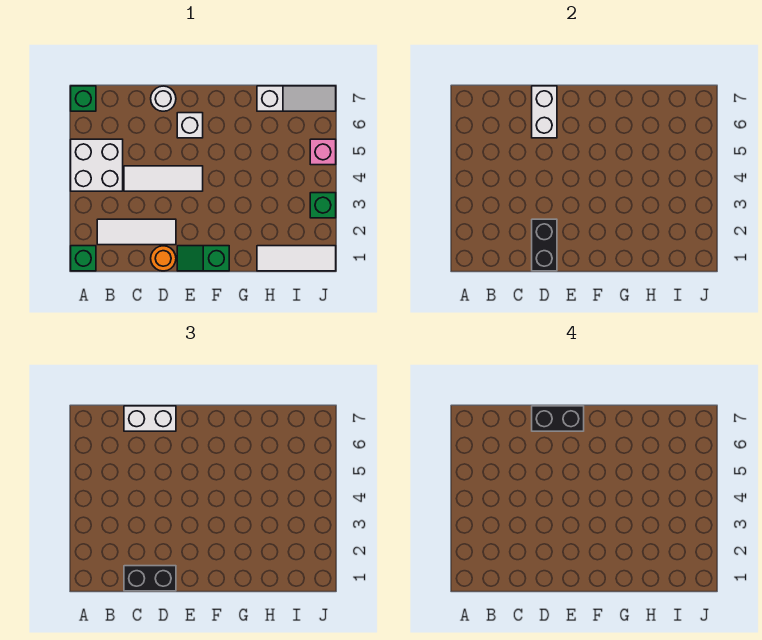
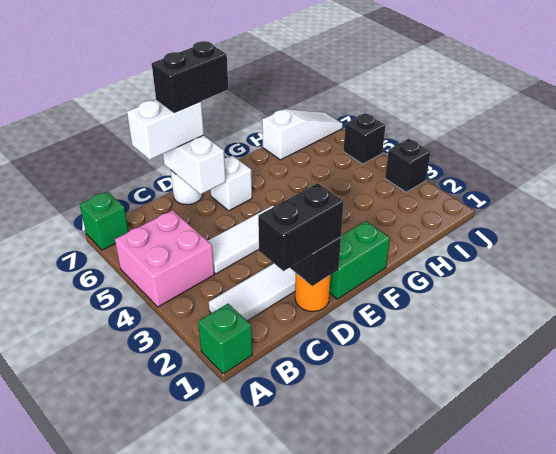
white brick A4:B5 level 1 -> pink brick A4:B5 level 1
green slope E1:F1 level 1 top F -> green brick E1:F1 level 1
white tile H1:J1 level 1 -> none
green brick J3 level 1 -> black brick J3 level 1
pink brick J5 level 1 -> black brick J5 level 1

